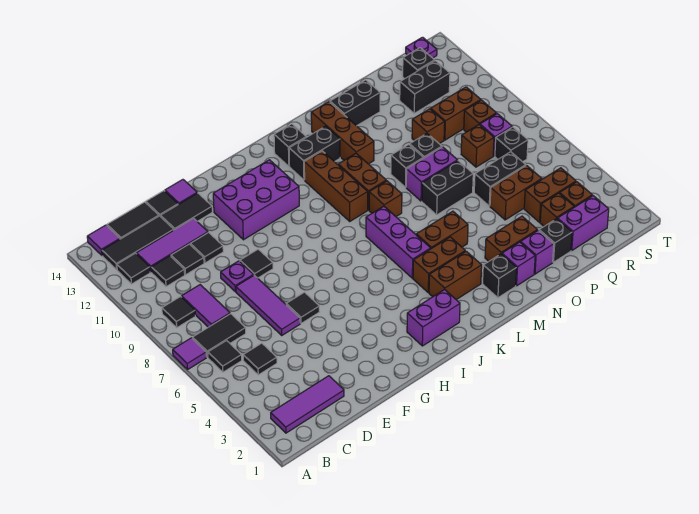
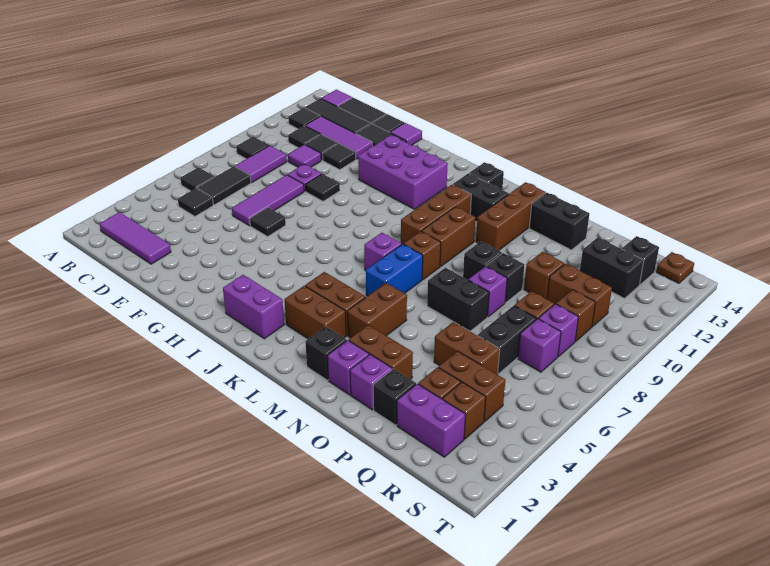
purple tile A7 level 1 -> purple tile D10 level 1
black tile B7:C7 level 1 -> black tile C6:C7 level 1
purple brick K5:K7 level 1 -> purple brick K7 level 1
brown brick L5:M5 level 1 -> brown brick M4:M5 level 1
none -> blue brick L6:L7 level 1
purple brick N8:O8 level 1 -> purple brick O8 level 1
black brick P6:Q6 level 1 -> black brick Q6:Q7 level 1
black brick R7 level 1 -> purple brick R7 level 1
purple plate S14 level 1 -> brown plate S14 level 1

